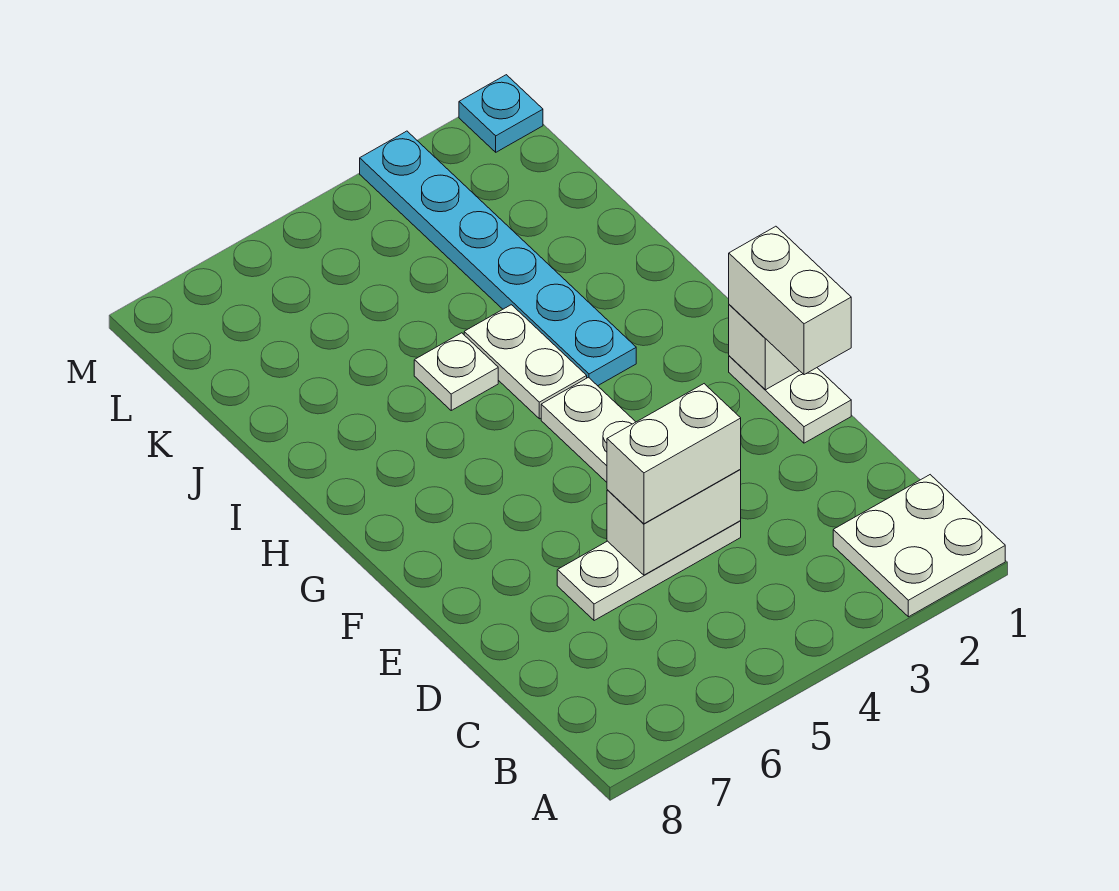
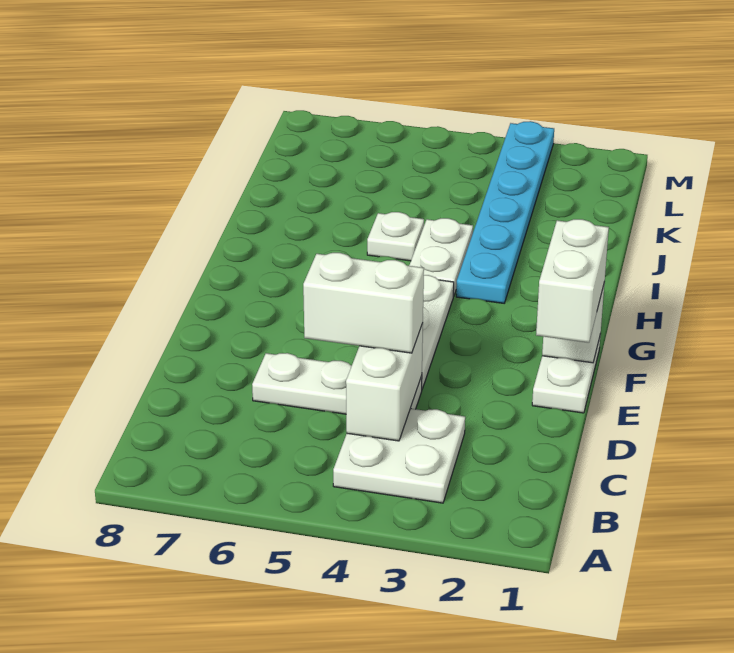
white plate A1:B2 level 1 -> white plate B3:C4 level 1
white brick D4:D5 level 2 -> white brick C4:D4 level 2
cyan plate M1 level 1 -> none

